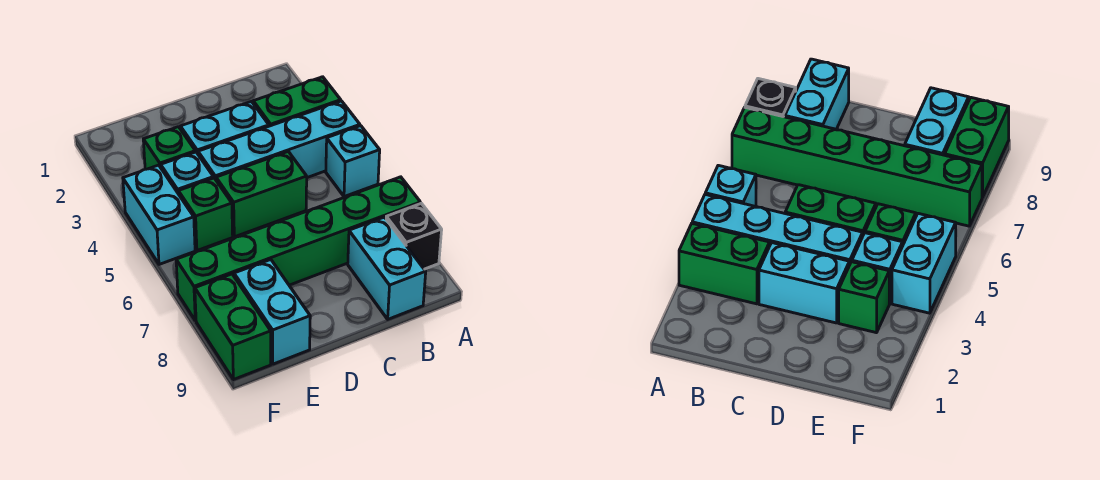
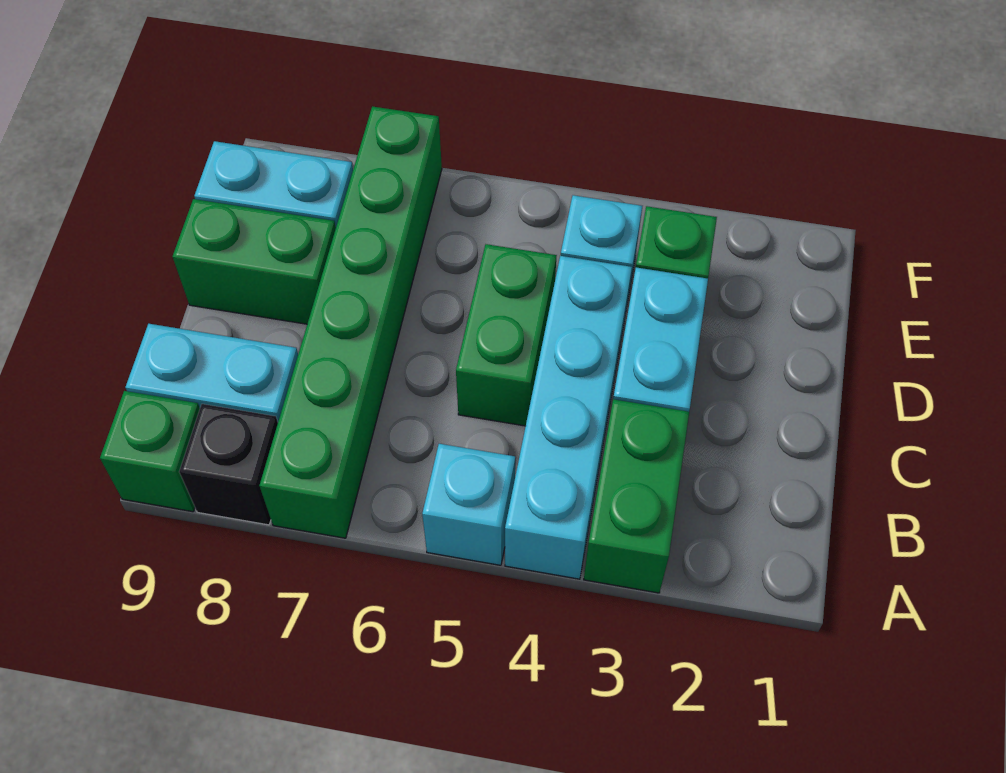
green brick E5 level 1 -> green brick A9 level 1
cyan brick F4:F5 level 1 -> none
green brick F8:F9 level 1 -> green brick D8:D9 level 1

